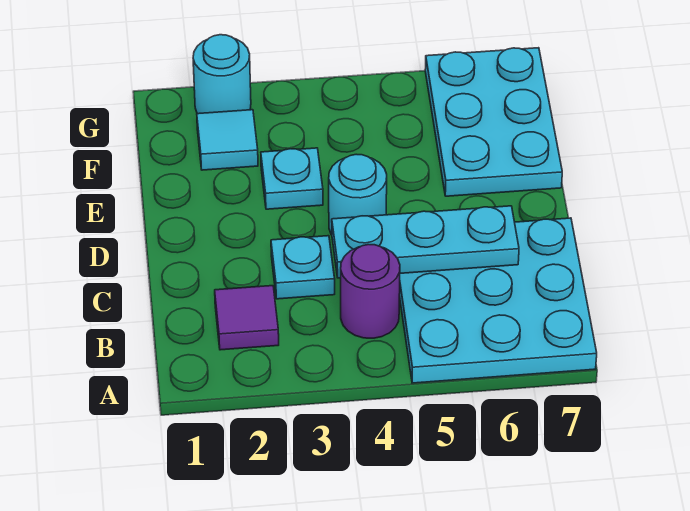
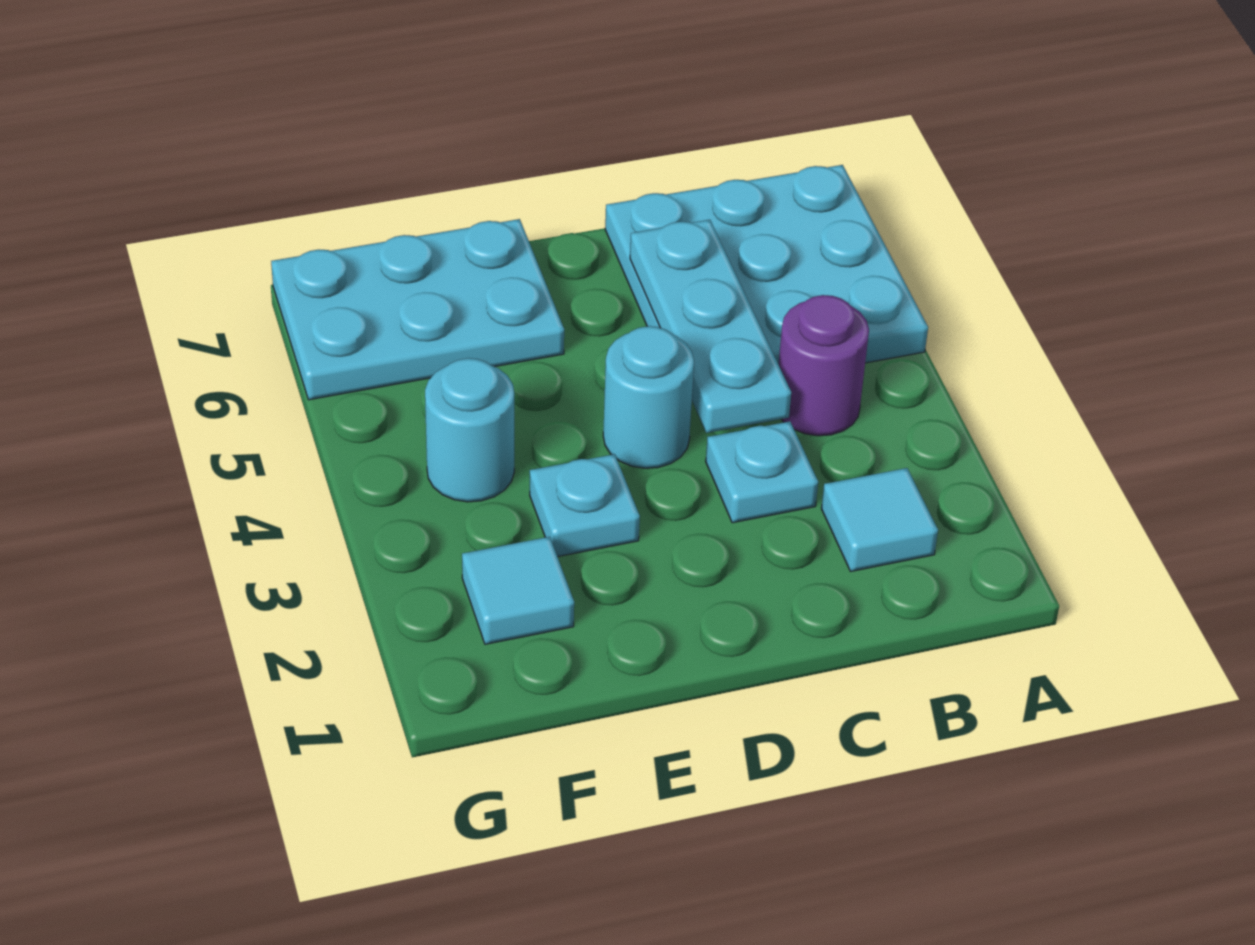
purple tile B2 level 1 -> cyan tile B2 level 1
cyan round brick G2 level 1 -> cyan round brick F4 level 1

